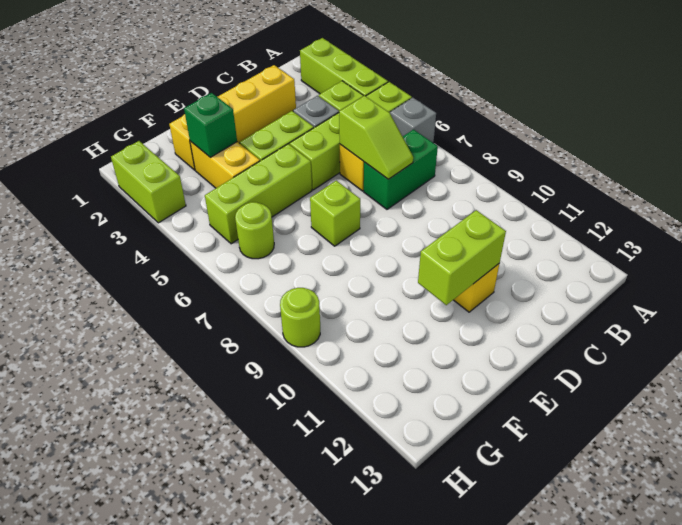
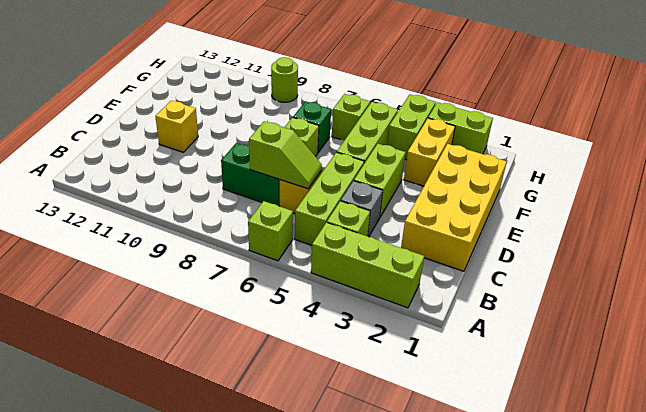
lime brick A5:D5 level 1 -> lime brick B5:D5 level 1
grey brick A6 level 1 -> lime brick A6 level 1
green brick B7:C7 level 1 -> green brick C7:C8 level 1
yellow brick C2:F2 level 1 -> yellow brick C1:F2 level 1
lime slope C6:C7 level 2 top 6 -> lime slope C6:C7 level 2 top 7
lime brick D11:E11 level 2 -> lime brick G4:H4 level 1
yellow brick F3:F4 level 1 -> yellow brick F3:G3 level 1
green brick F3 level 2 -> green brick F7 level 1
lime round brick G6 level 1 -> lime brick G6 level 1

